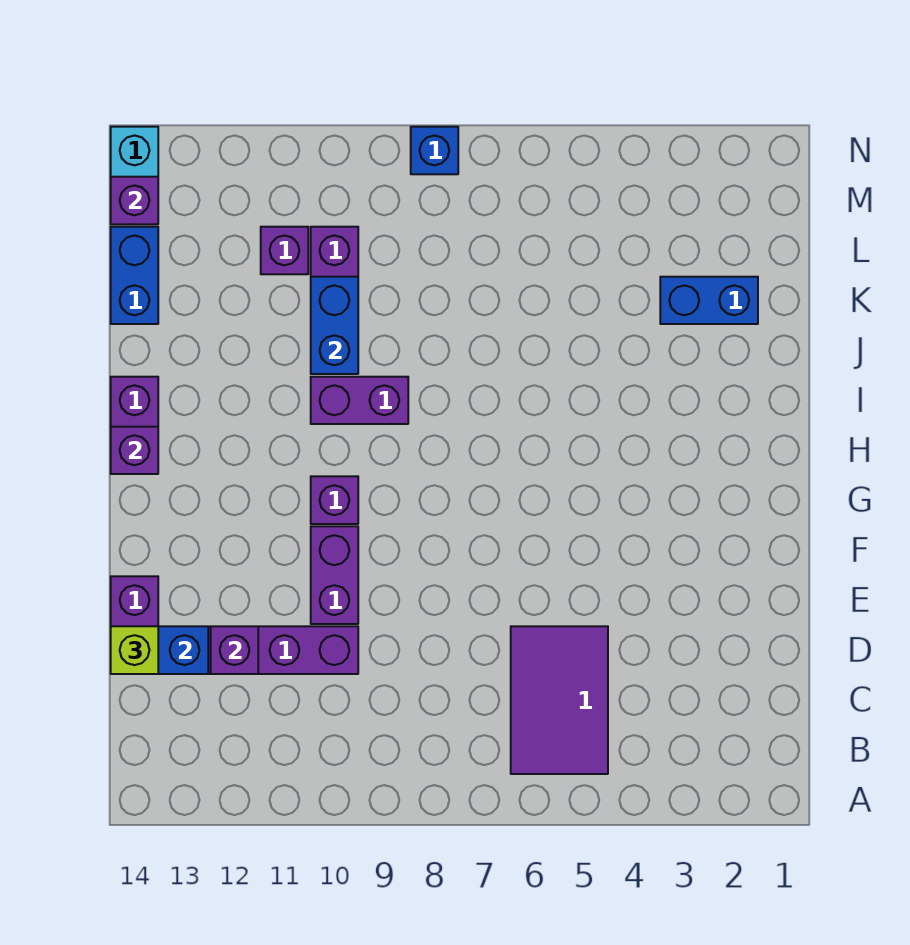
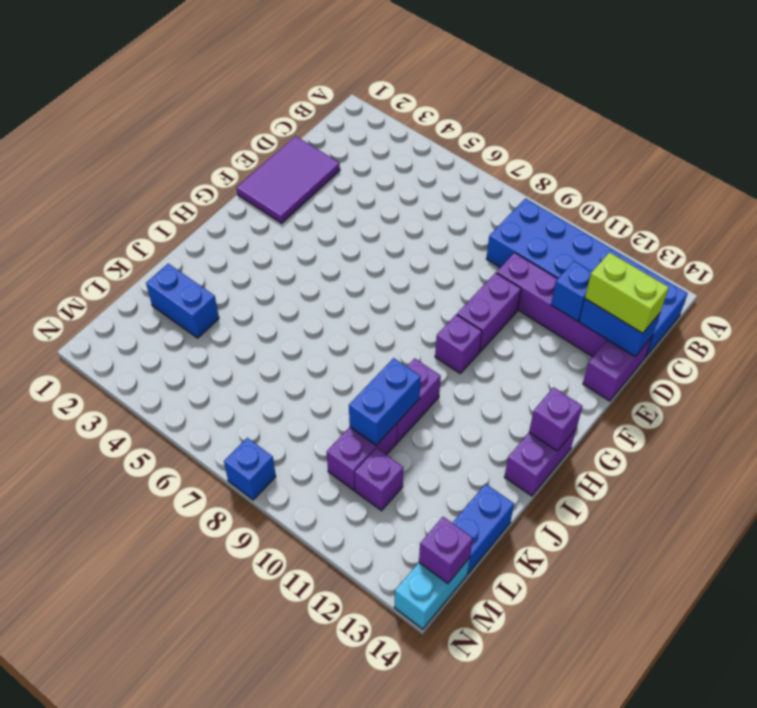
purple tile B5:D6 level 1 -> purple tile D1:F2 level 1
none -> blue brick B9:C14 level 1
purple brick D12 level 2 -> blue brick D12 level 2
lime brick D14 level 3 -> lime brick D13:D14 level 3
purple brick I9:I10 level 1 -> purple brick I10:J10 level 1

